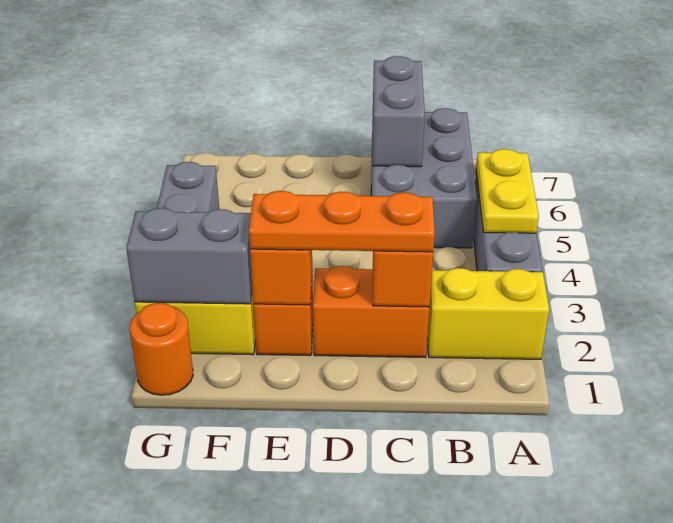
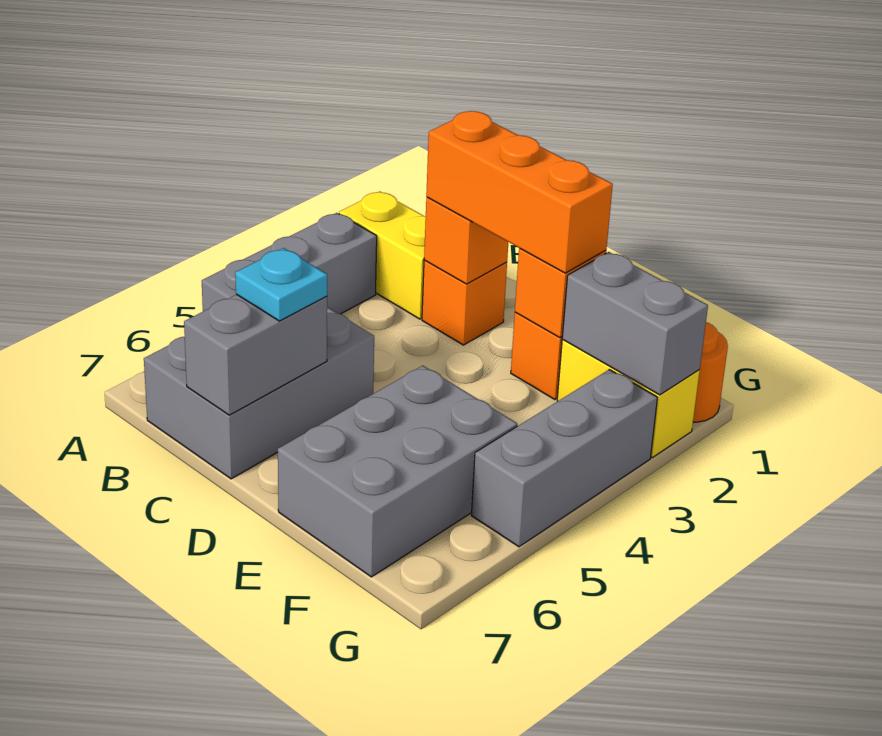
yellow plate A4:A5 level 2 -> none
orange brick C2:D2 level 1 -> orange brick C2 level 1
orange plate C2:E2 level 3 -> orange brick C2:E2 level 3
none -> cyan plate C6 level 3
none -> grey brick E5:F7 level 1

